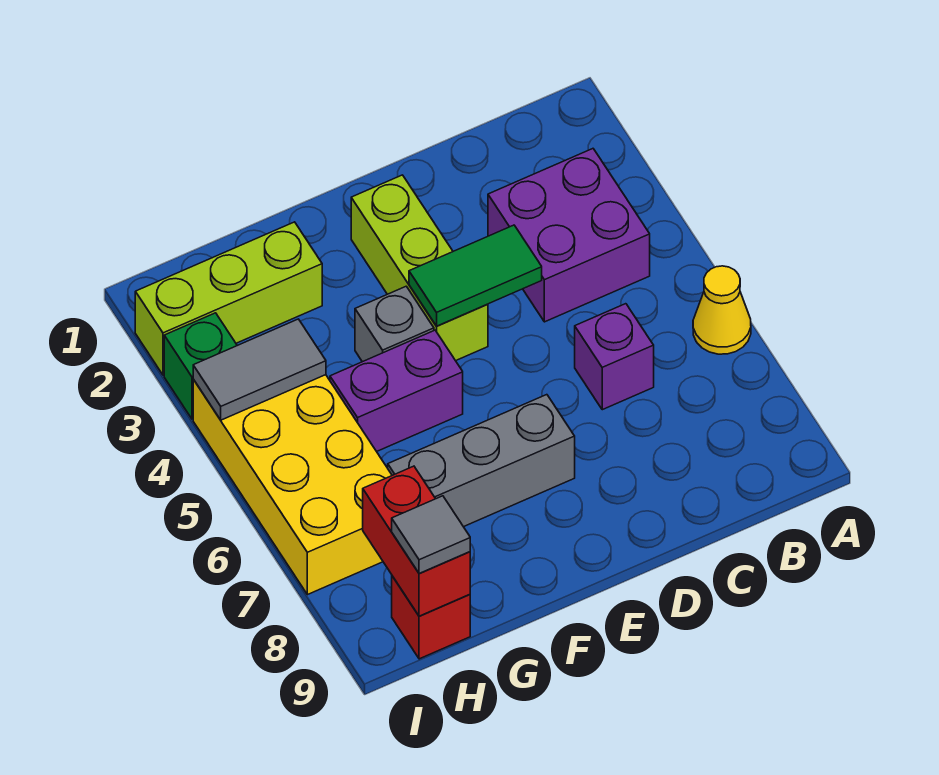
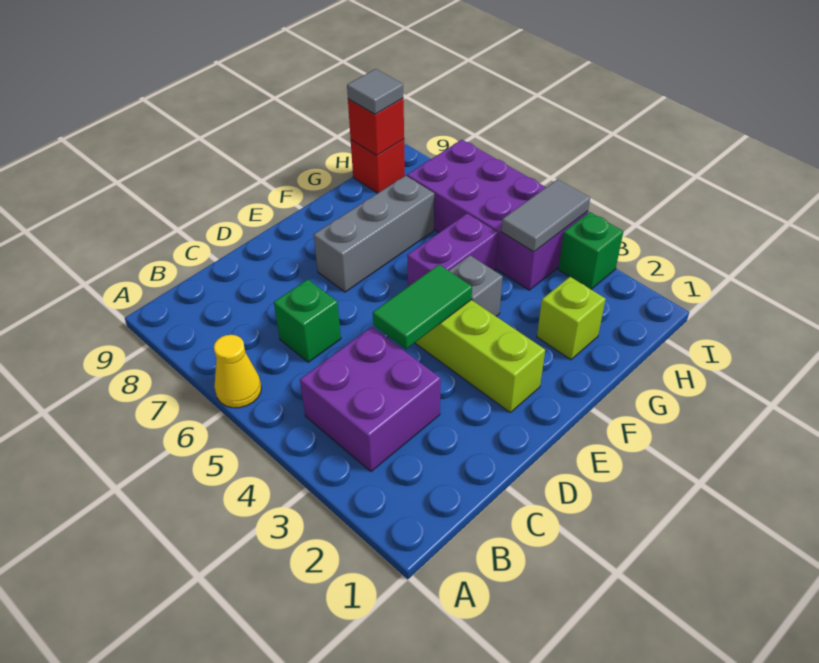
purple brick C6 level 1 -> green brick C6 level 1
lime brick G2:I2 level 1 -> lime brick G2 level 1
yellow brick H4:I7 level 1 -> purple brick H4:I7 level 1
red brick H8:H9 level 2 -> red brick H9 level 2

